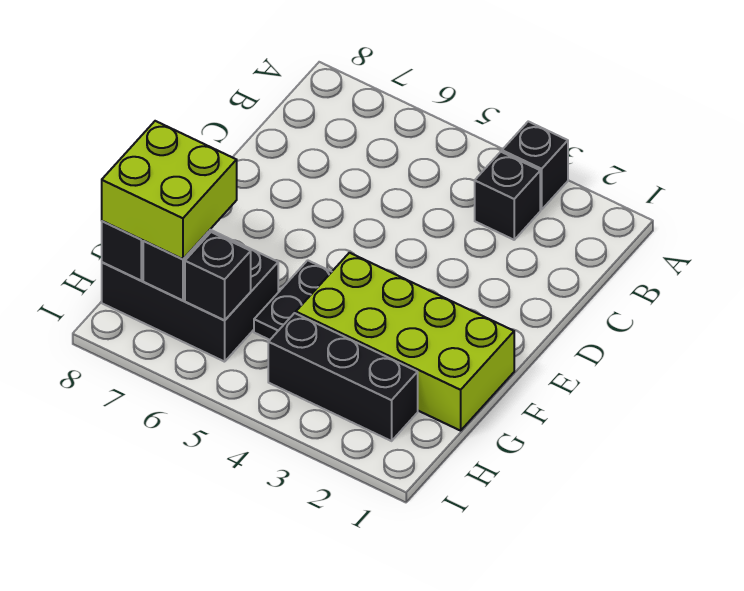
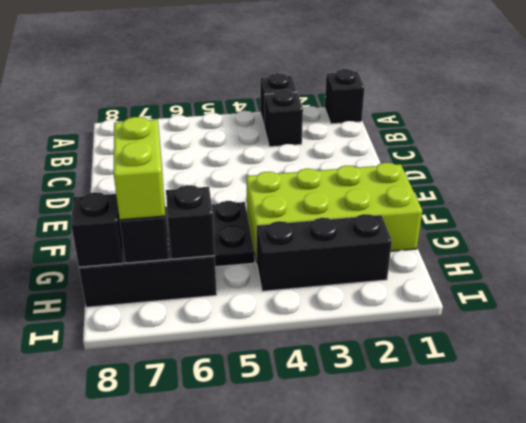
none -> black brick A1 level 1
lime brick G7:H8 level 3 -> lime brick G7:H7 level 3

